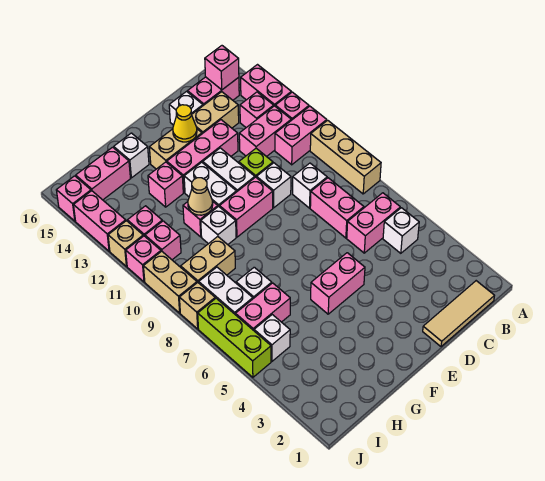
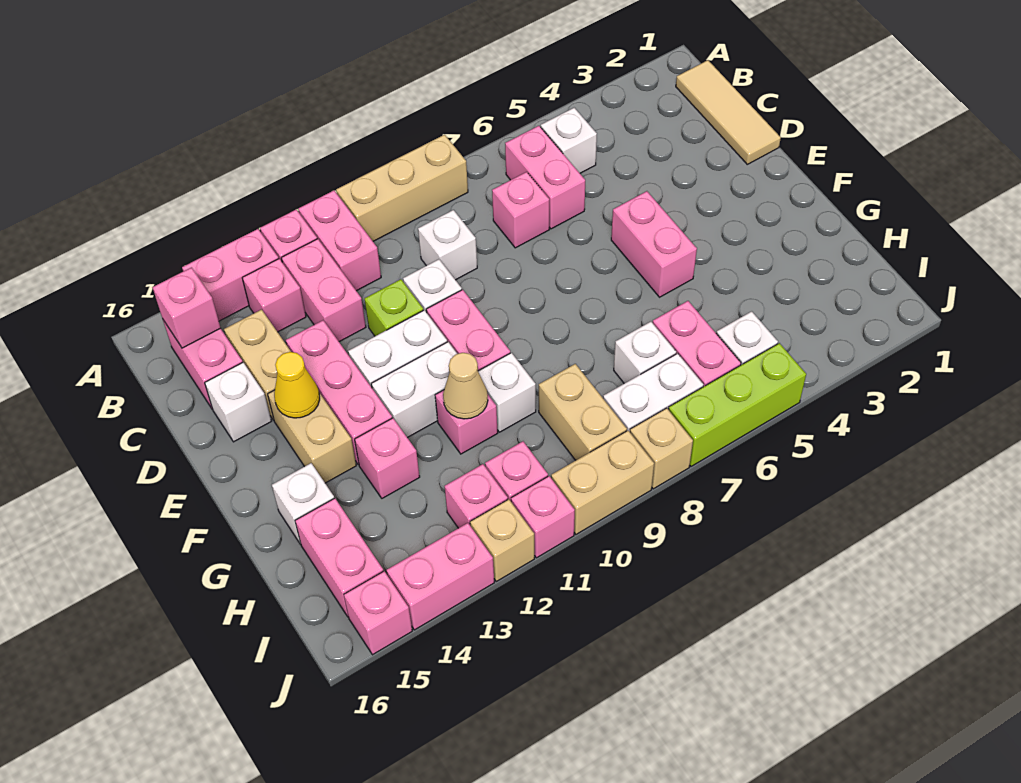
pink brick C7:C8 level 1 -> pink brick C7 level 1

